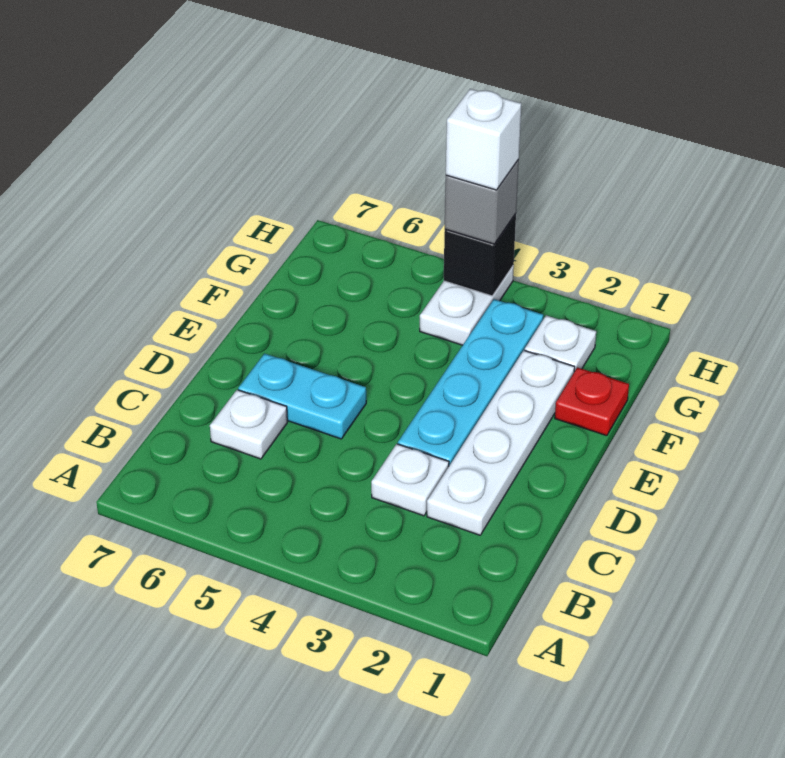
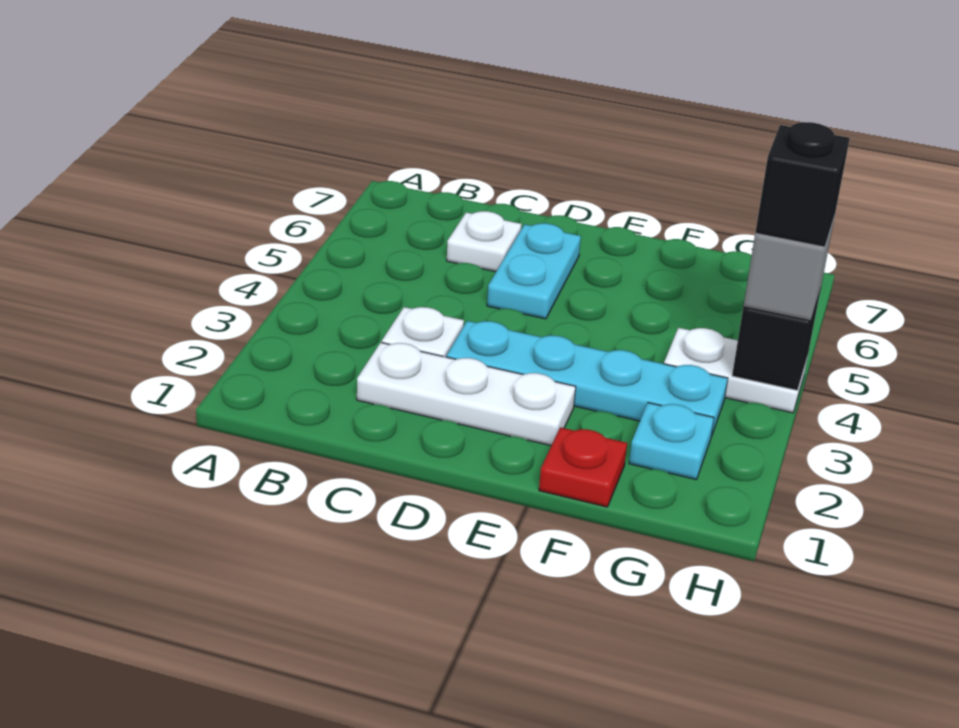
white plate C2:F2 level 1 -> white plate C2:E2 level 1
white plate G2 level 1 -> cyan plate G2 level 1
white brick H4 level 4 -> black brick H4 level 4

